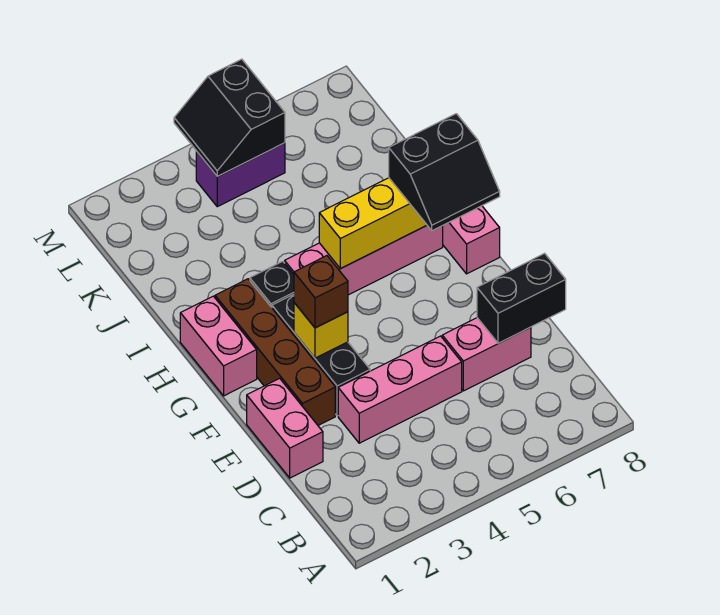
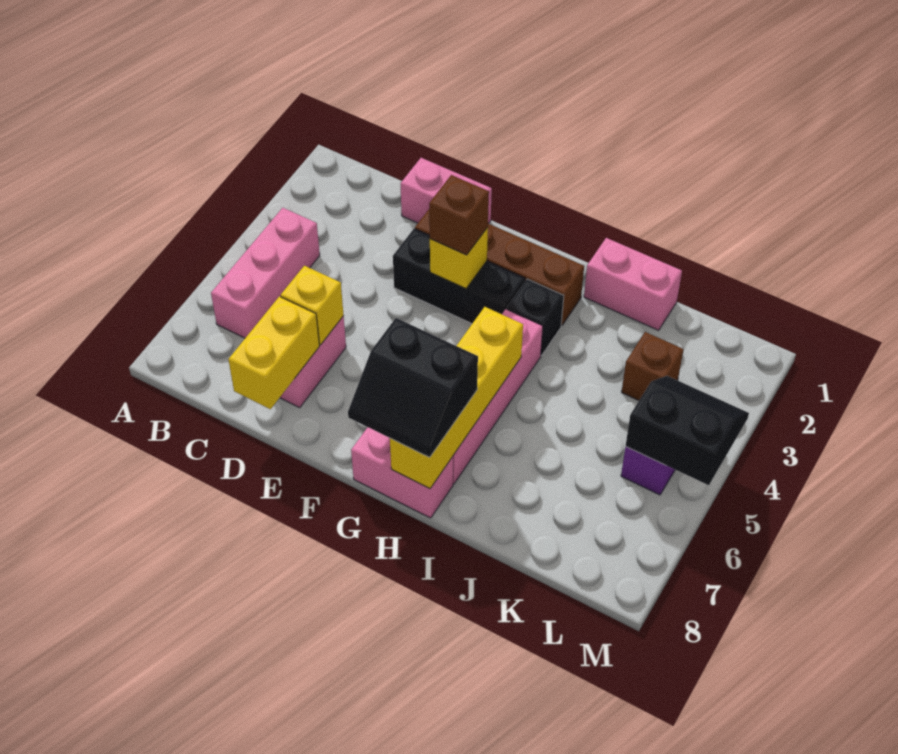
pink brick D3:D5 level 1 -> pink brick B4:B6 level 1
none -> yellow brick D6 level 2
black brick D7:D8 level 2 -> yellow brick D7:D8 level 2
pink brick G1:H1 level 1 -> pink brick I1:J1 level 1
black slope G7:H8 level 3 top H -> black slope G7:H8 level 3 top 7
none -> brown brick K3 level 1

